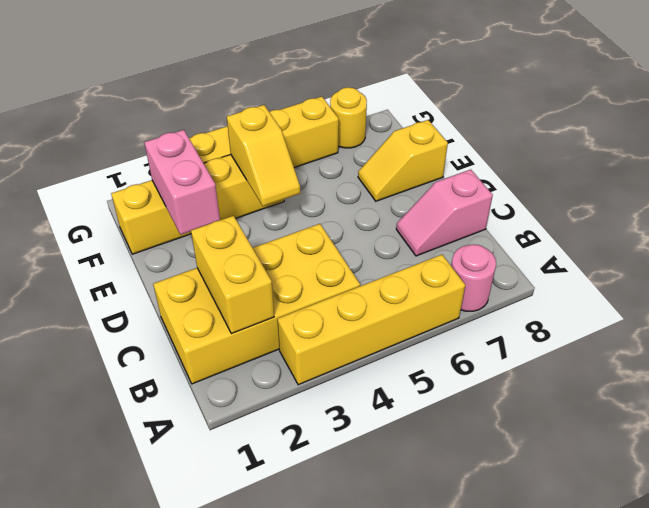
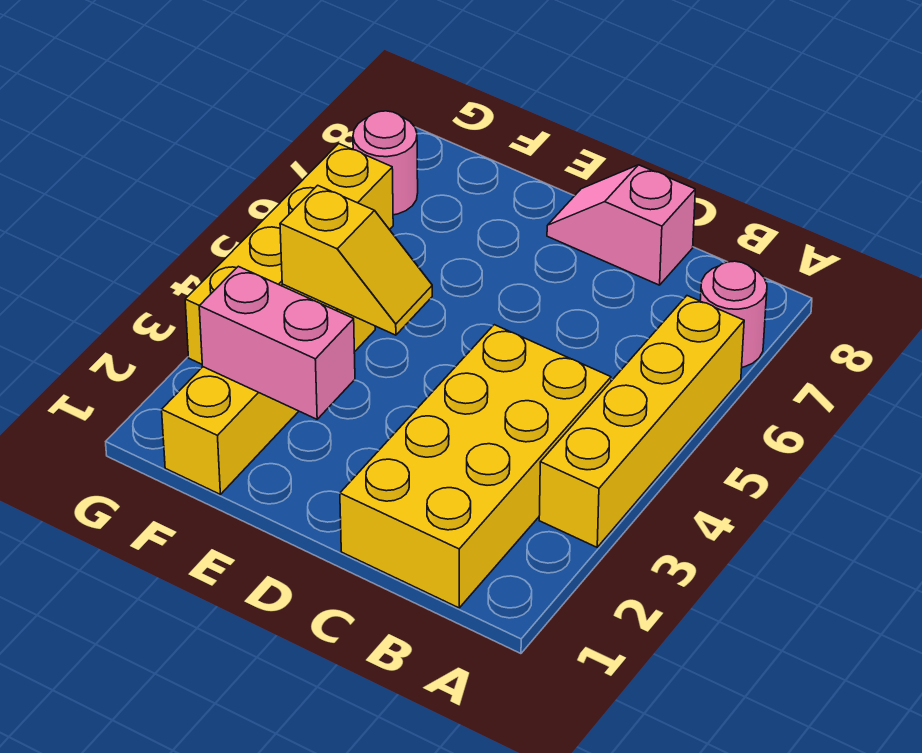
yellow brick B2:C2 level 2 -> none
pink slope C7:C8 level 1 top 8 -> pink slope C8:D8 level 1 top C
yellow slope E7:E8 level 1 top 8 -> none
yellow round brick G7 level 1 -> pink round brick G7 level 1

